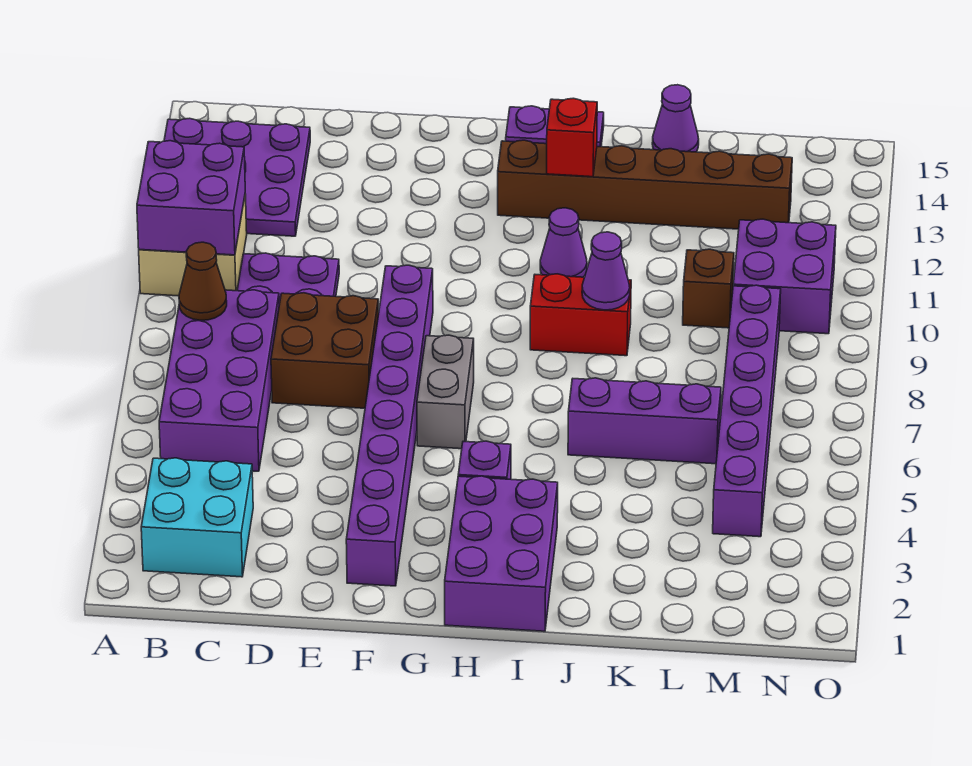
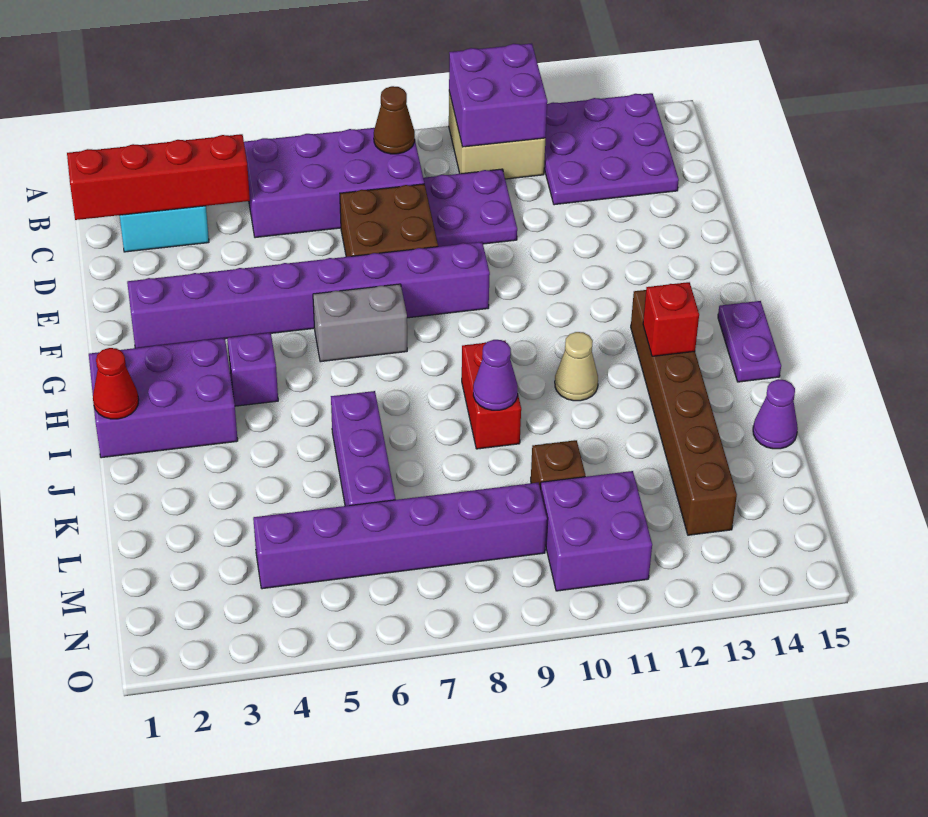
none -> red brick C1:C4 level 2
none -> red cone I1 level 2
purple cone I11 level 1 -> tan cone I11 level 1

